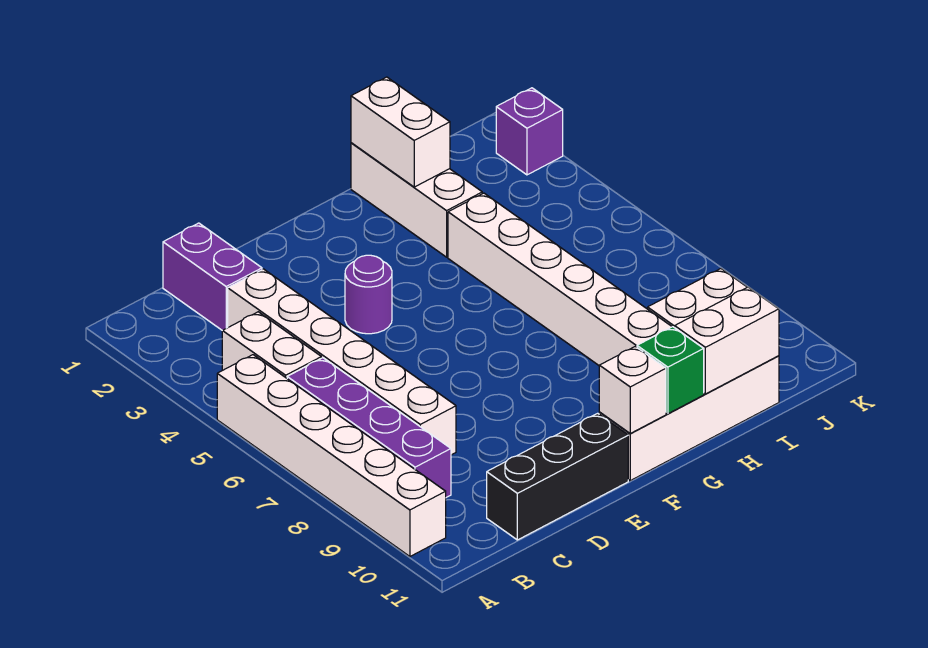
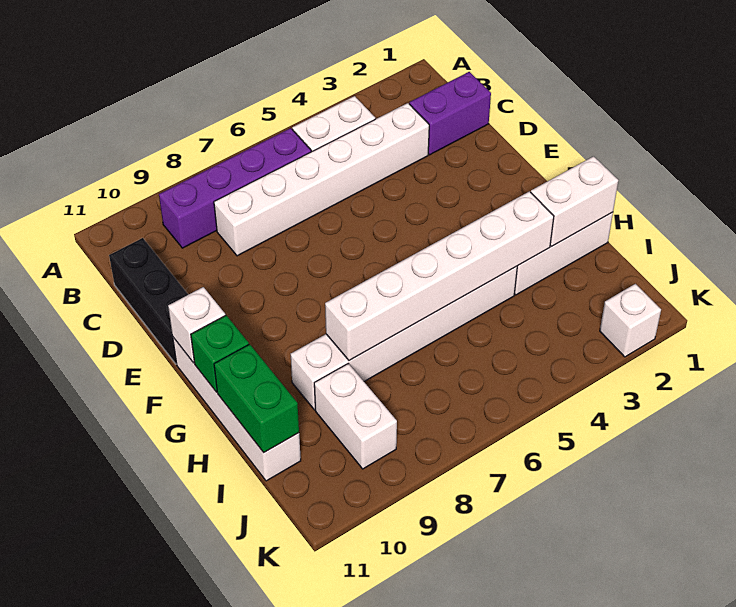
white brick A5:A10 level 1 -> white brick H3:H8 level 2
purple round brick E4 level 1 -> none
white brick H11:I11 level 2 -> green brick H11:I11 level 2
purple brick K2 level 1 -> white brick K2 level 1

